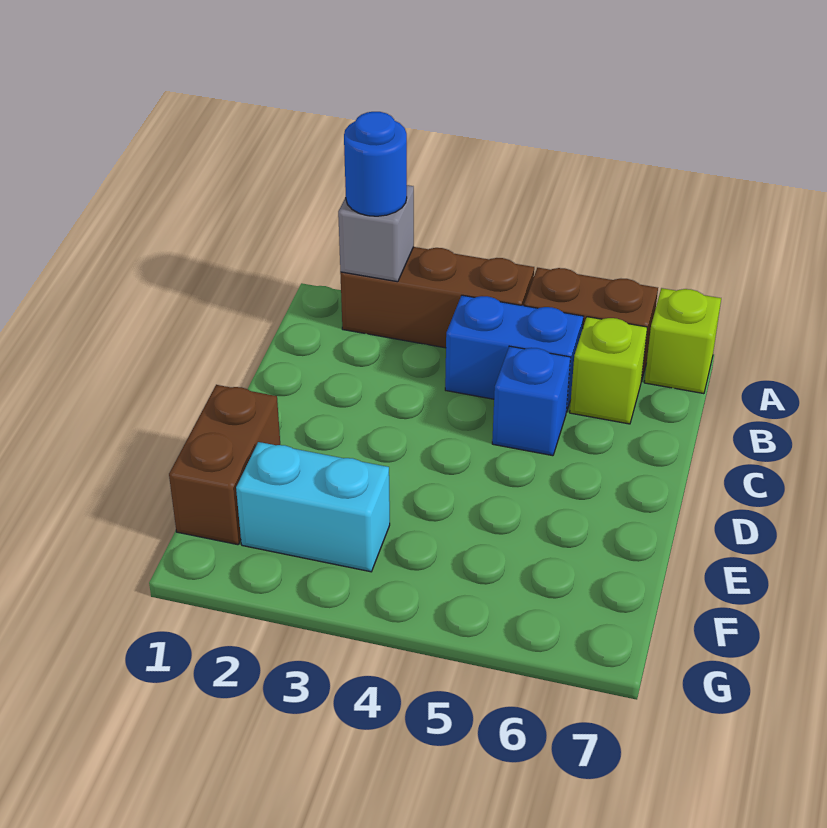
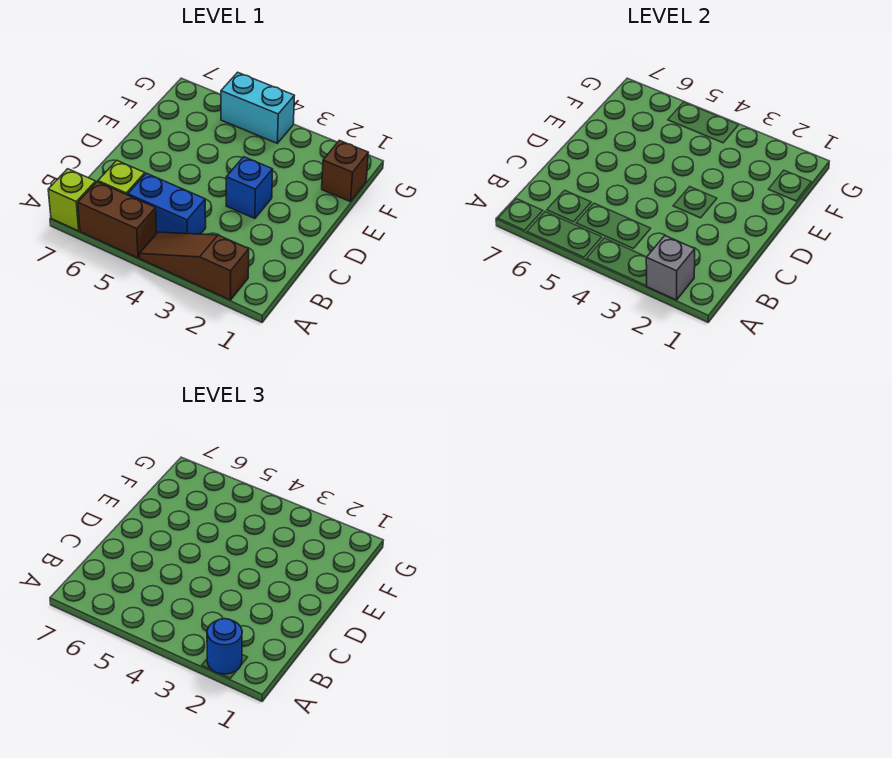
brown brick A2:A4 level 1 -> brown slope A2:A4 level 1 top 2
blue brick C5 level 1 -> blue brick D3 level 1
brown brick E1:F1 level 1 -> brown brick F1 level 1
cyan brick F2:F3 level 1 -> cyan brick G4:G5 level 1

